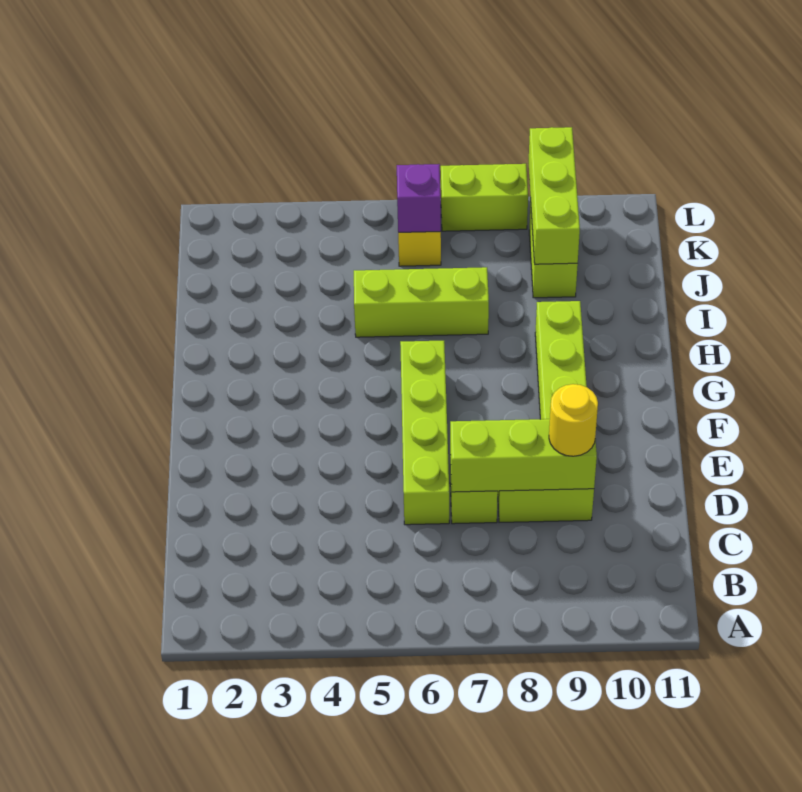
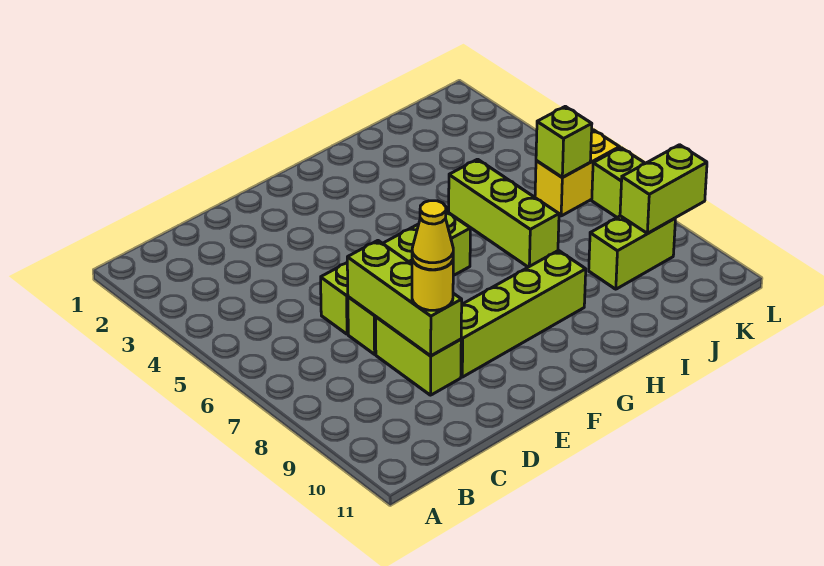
none -> yellow cone D9 level 4
lime brick J9:L9 level 2 -> lime brick K9:L9 level 2
purple brick K6 level 2 -> lime brick K6 level 2

